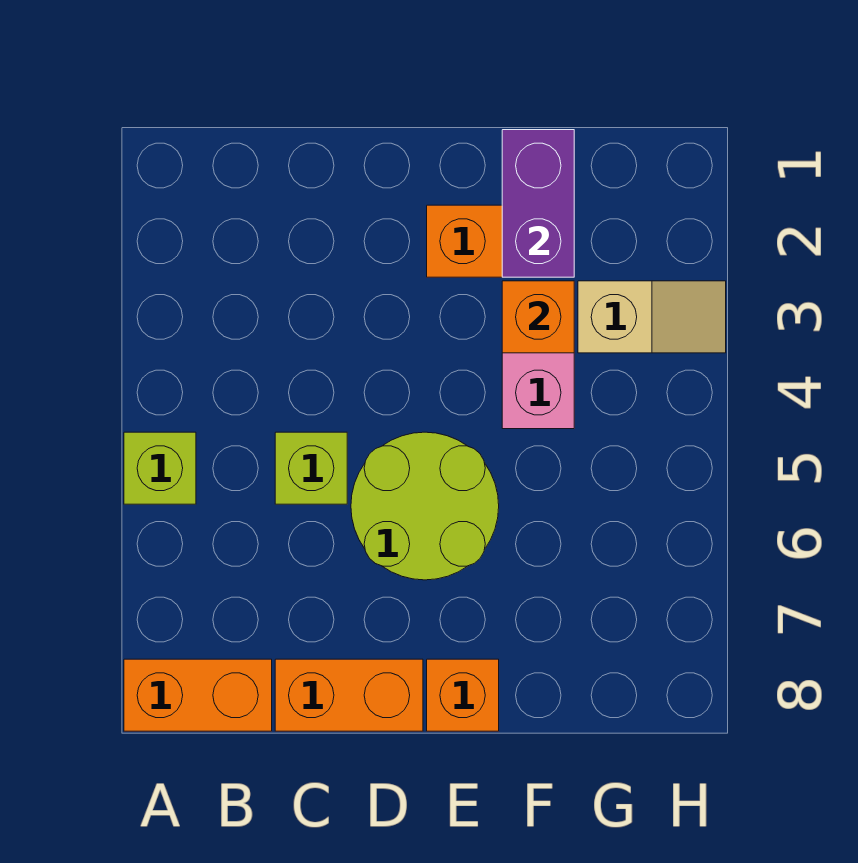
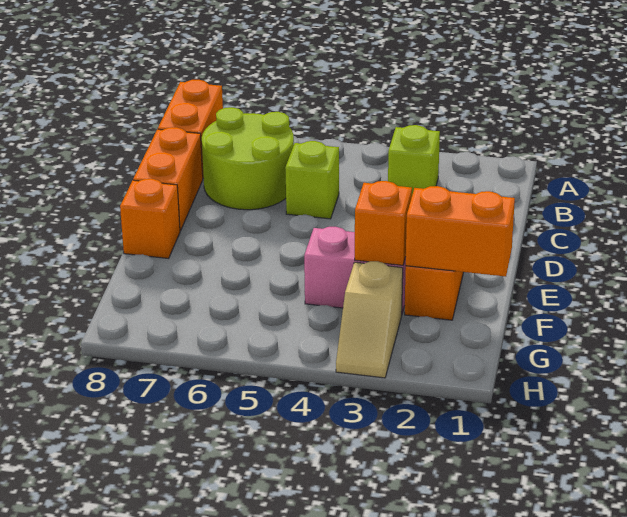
lime brick A5 level 1 -> lime brick B3 level 1
lime round brick D5:E6 level 1 -> lime round brick B6:C7 level 1
purple brick F1:F2 level 2 -> orange brick F1:F2 level 2

